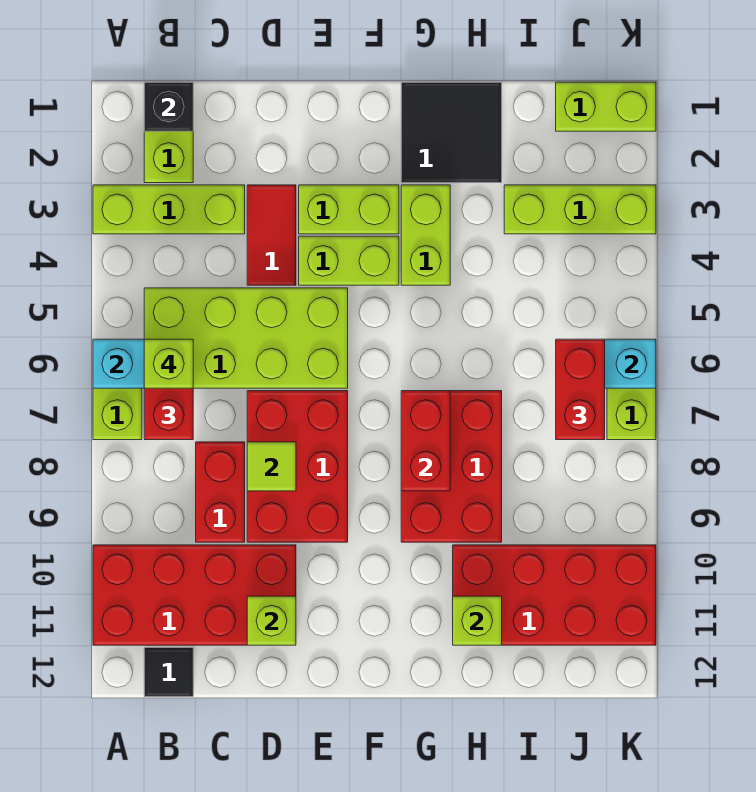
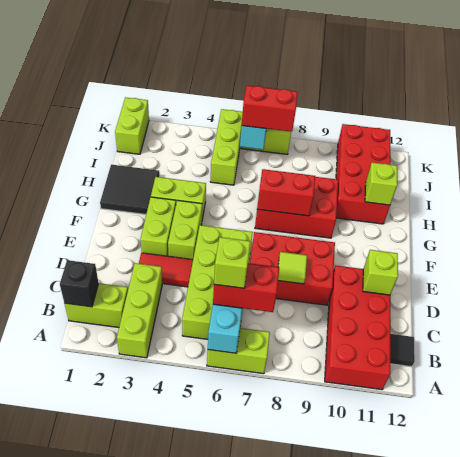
red brick C8:C9 level 1 -> none
lime brick I3:K3 level 1 -> lime brick I5:K5 level 1

